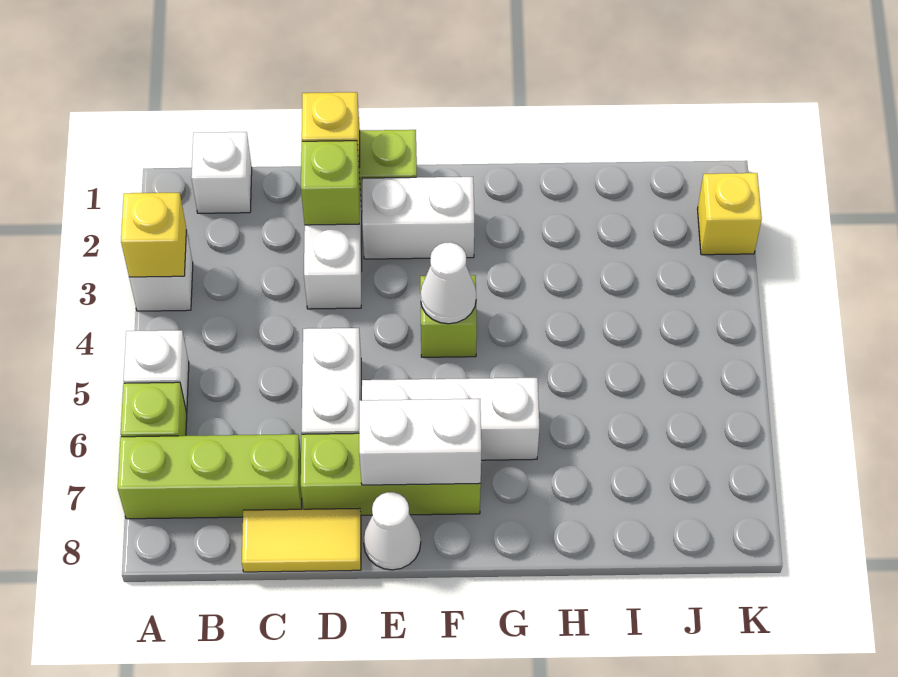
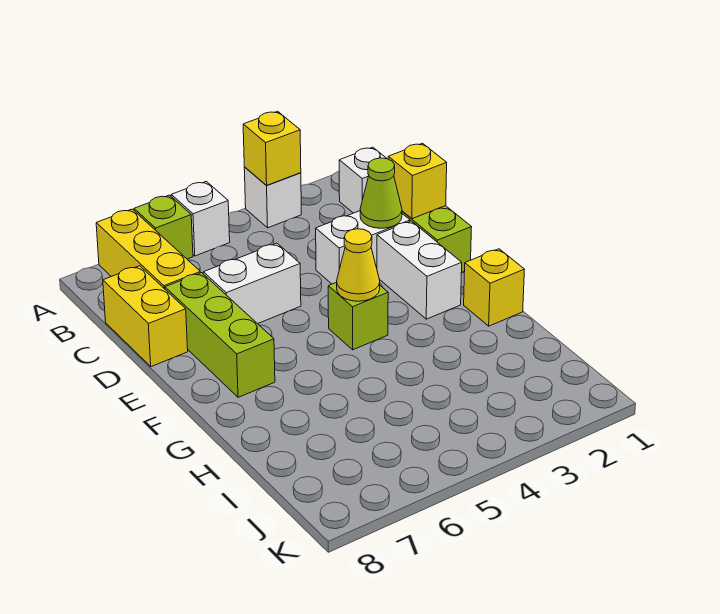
lime brick A7:C7 level 1 -> yellow brick A7:C7 level 1
yellow tile C8:D8 level 1 -> yellow brick C8:D8 level 1
lime brick D2 level 2 -> lime cone D2 level 2
white brick E6:G6 level 1 -> none
white brick E7:F7 level 2 -> none
white cone E8 level 1 -> none
white cone F4 level 2 -> yellow cone F4 level 2
yellow brick K2 level 1 -> yellow brick G1 level 1

